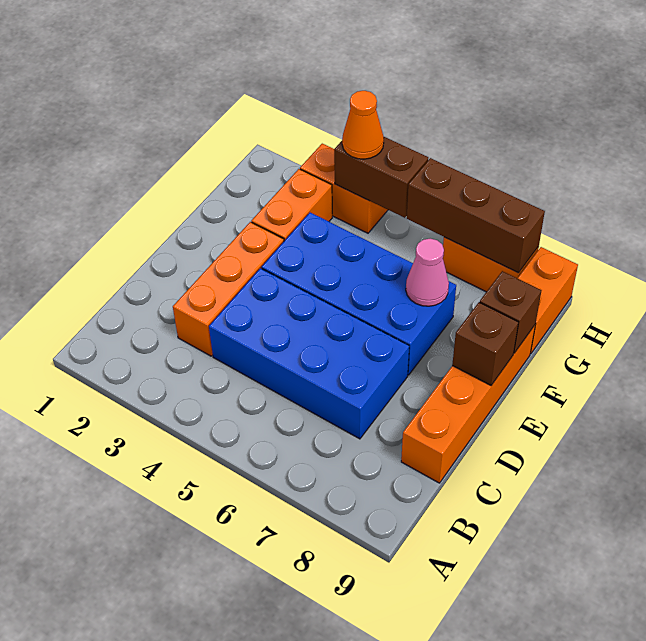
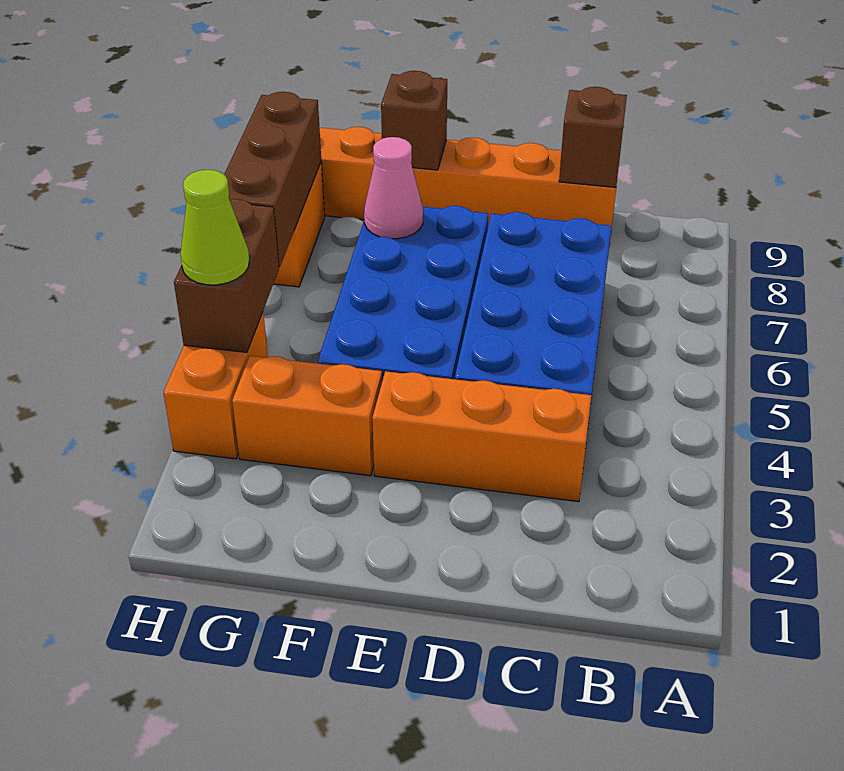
brown brick E9 level 2 -> brown brick C9 level 2
orange cone H4 level 3 -> lime cone H4 level 3

